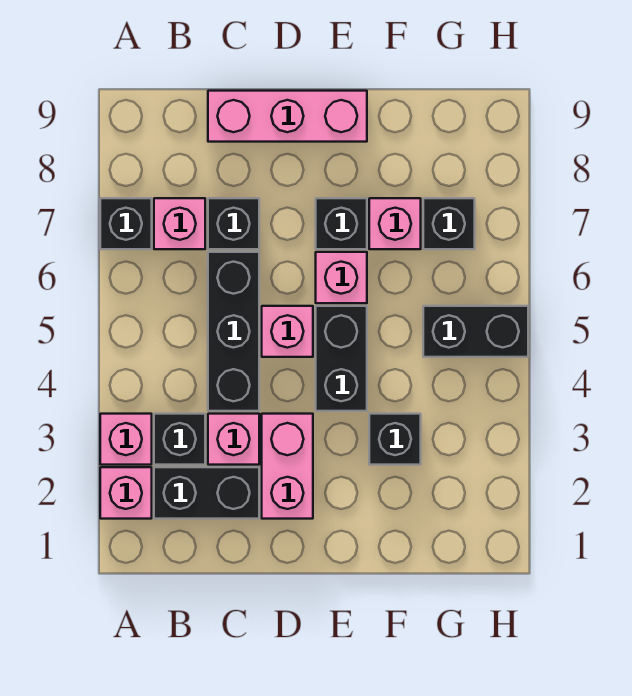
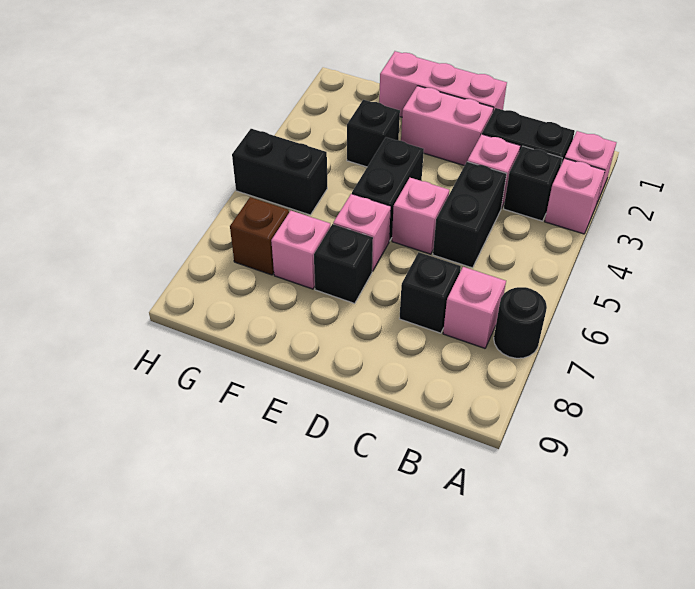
black brick A7 level 1 -> black round brick A7 level 1
black brick C4:C6 level 1 -> black brick C4:C5 level 1
pink brick C9:E9 level 1 -> pink brick D1:F1 level 1
pink brick D2:D3 level 1 -> pink brick D2:E2 level 1
black brick G7 level 1 -> brown brick G7 level 1

